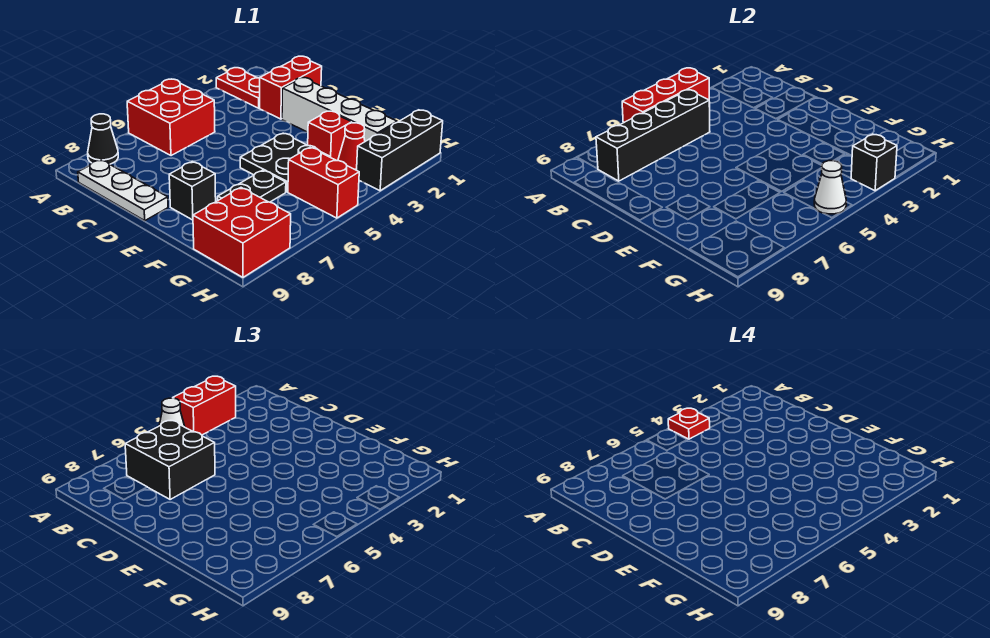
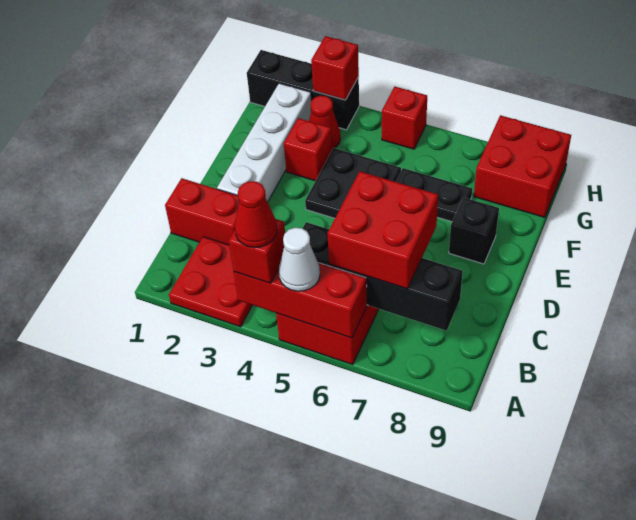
red plate A2:B2 level 1 -> red plate A2:B3 level 1
red brick A3:A4 level 3 -> red brick A4 level 3
red plate A4 level 4 -> red cone A4 level 4
black cone A8 level 1 -> none
black brick B6:C7 level 3 -> red brick B6:C7 level 3
white plate B9:D9 level 1 -> none
red brick G5:H5 level 1 -> red brick H5 level 1
black brick H3 level 2 -> red brick H3 level 2
white cone H5 level 2 -> none

